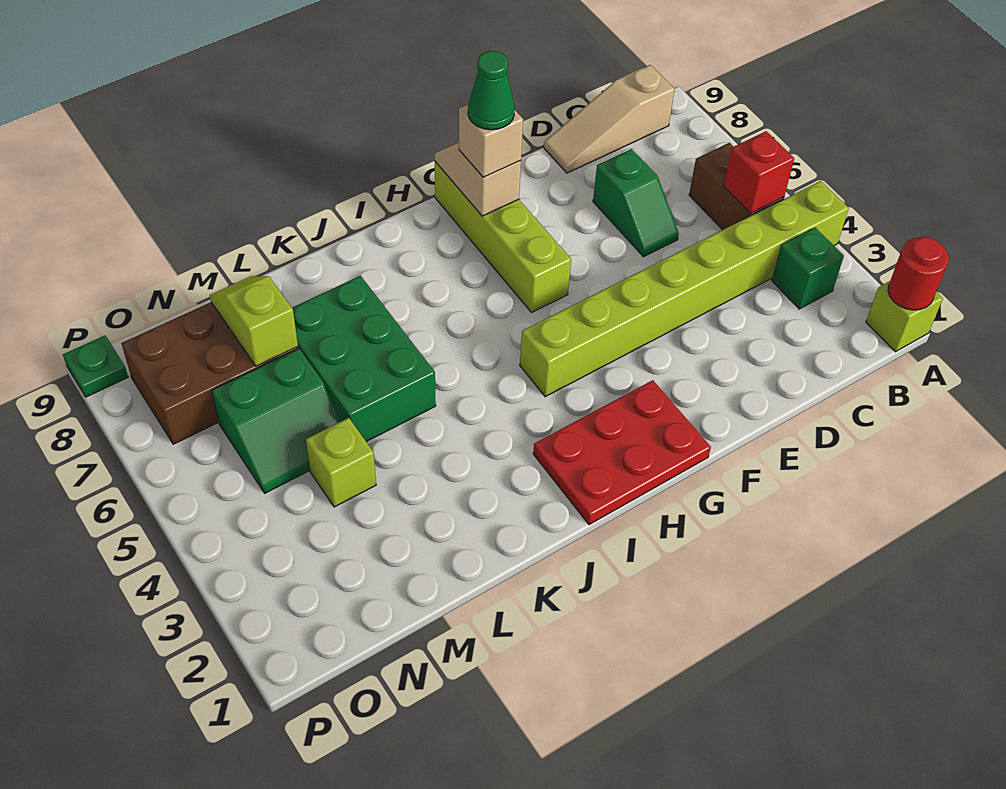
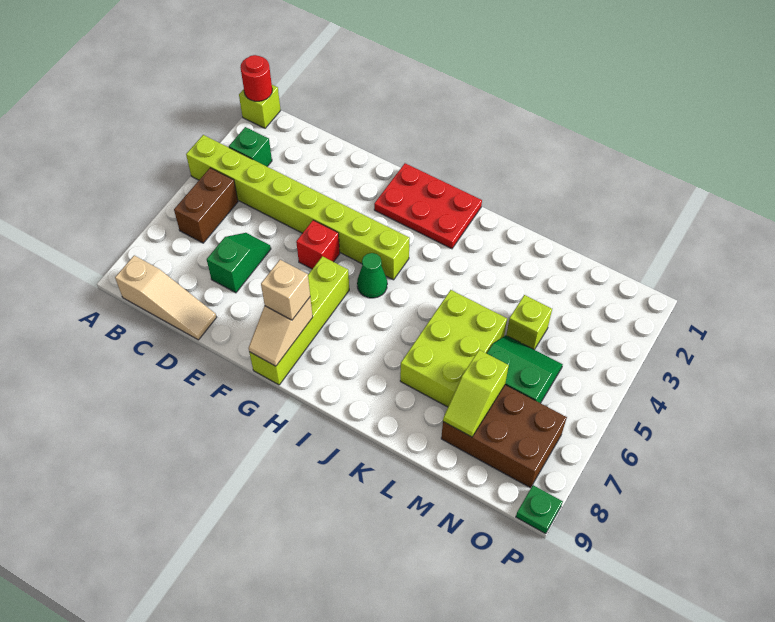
red brick B5 level 2 -> red brick F5 level 1
green cone G8 level 4 -> green cone H5 level 1
green brick K5:L7 level 1 -> lime brick K5:L7 level 1

